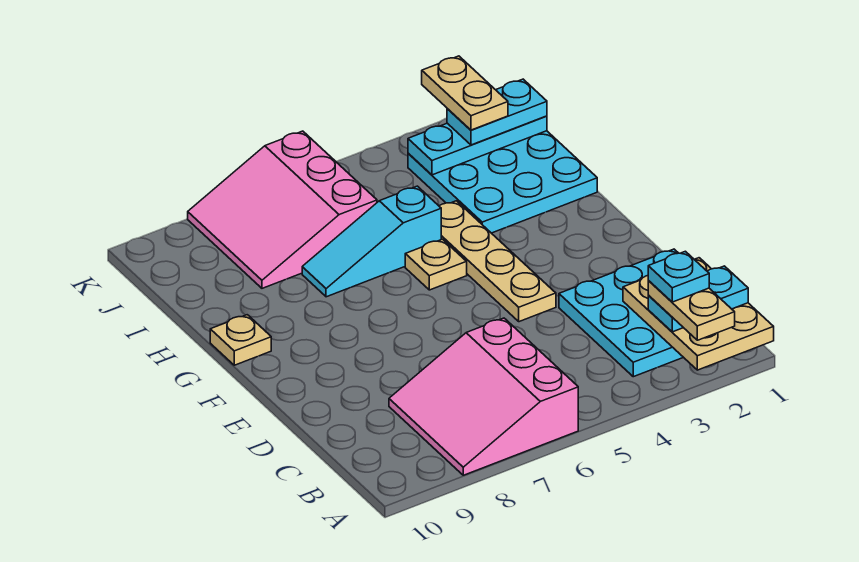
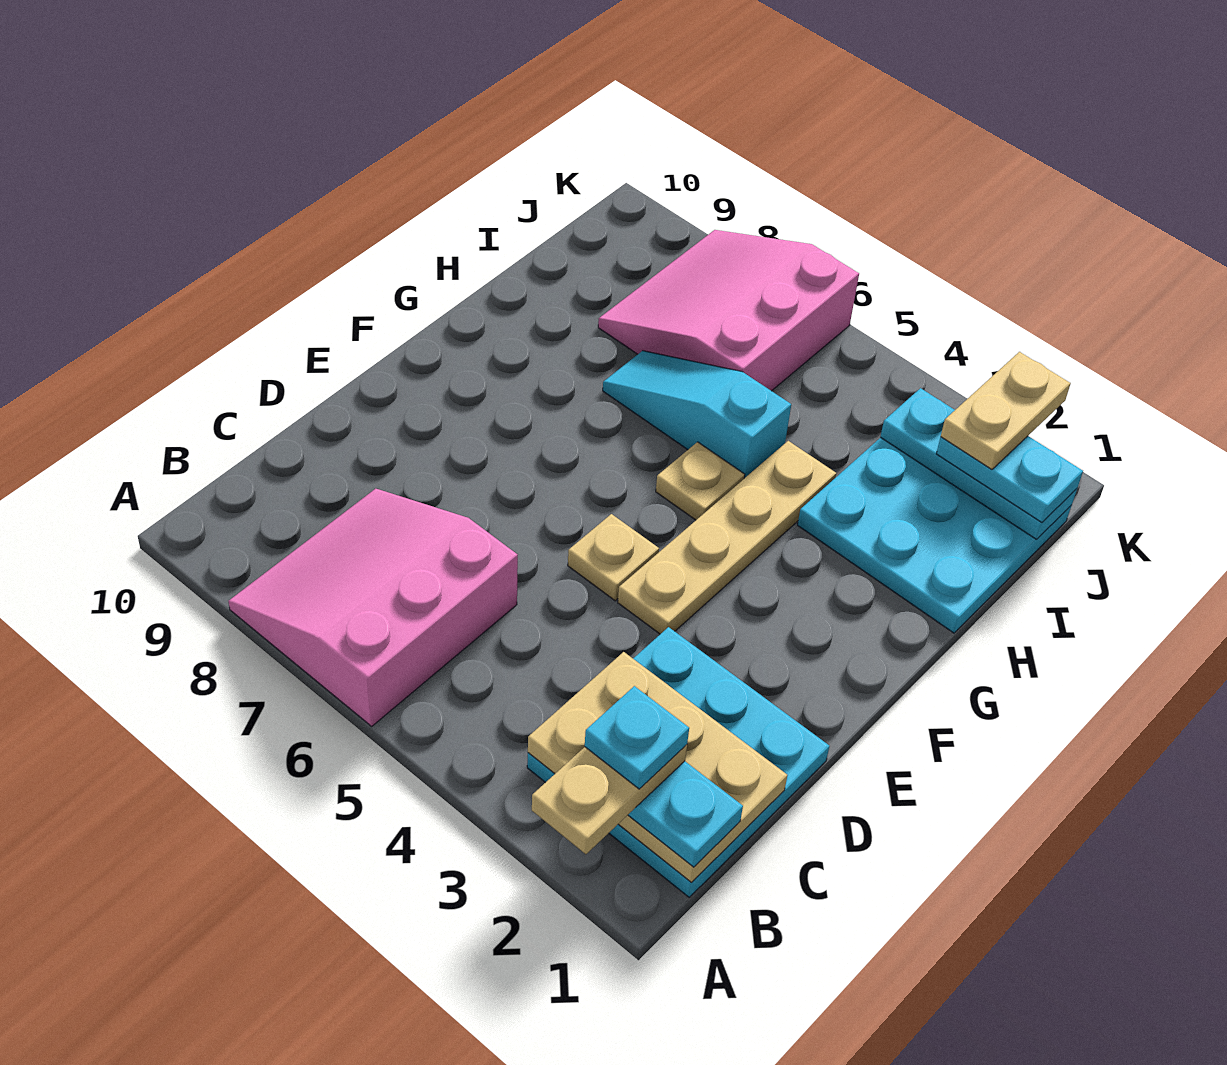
tan plate A1:C2 level 2 -> tan plate B1:C3 level 2
tan plate G10 level 1 -> tan plate E5 level 1

